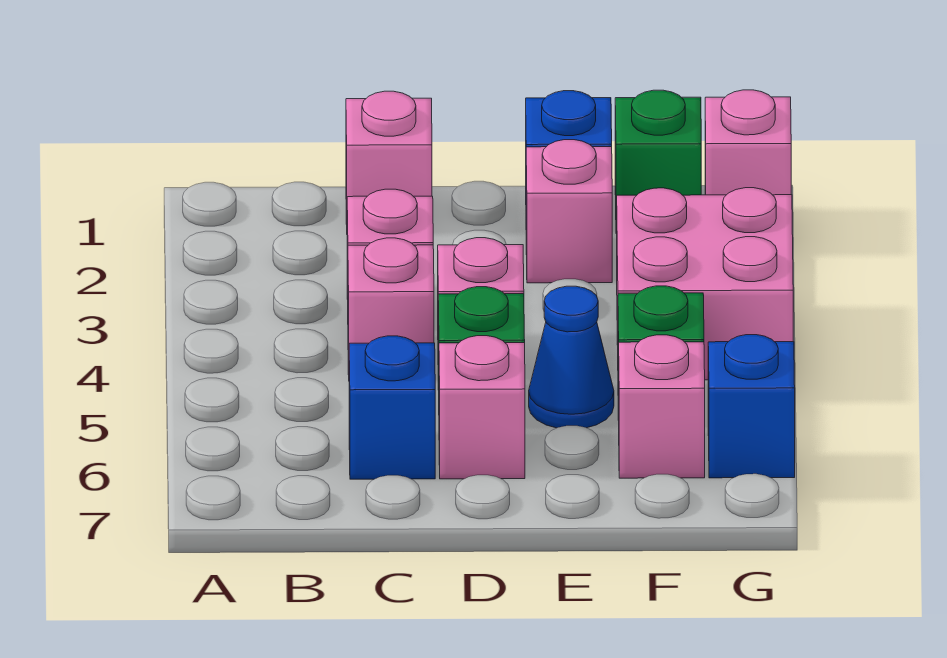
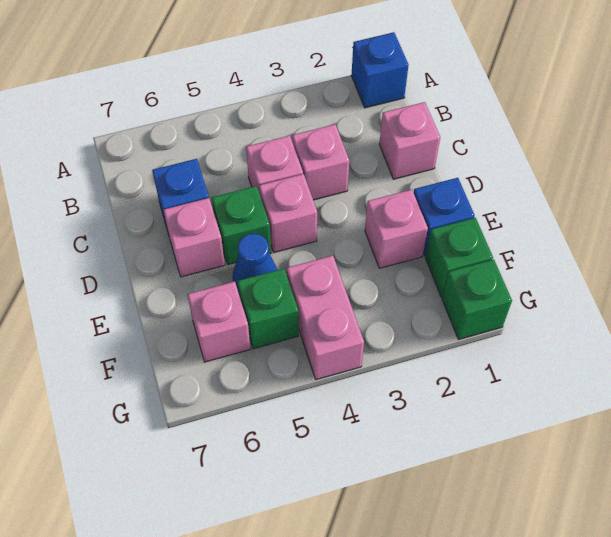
pink brick F3:G4 level 1 -> pink brick F4:G4 level 1
pink brick G1 level 1 -> green brick G1 level 1
blue brick G6 level 1 -> blue brick A1 level 1

